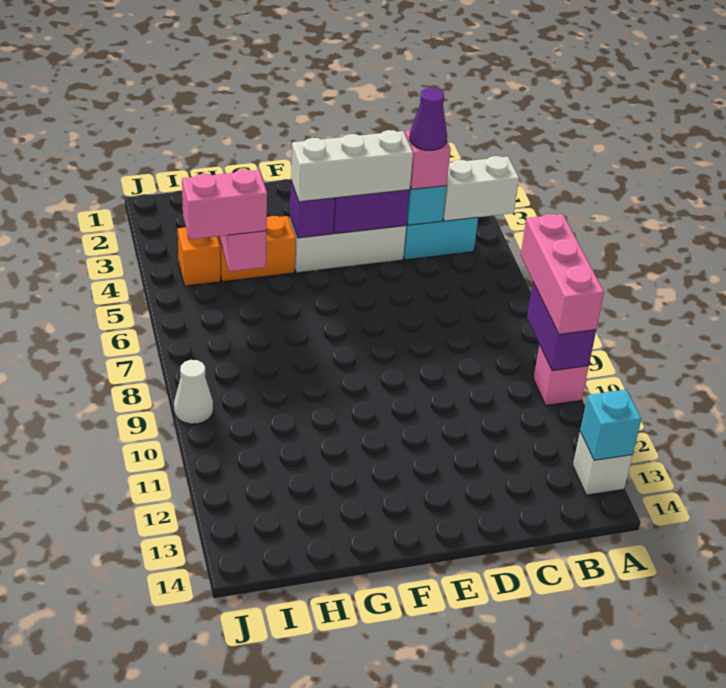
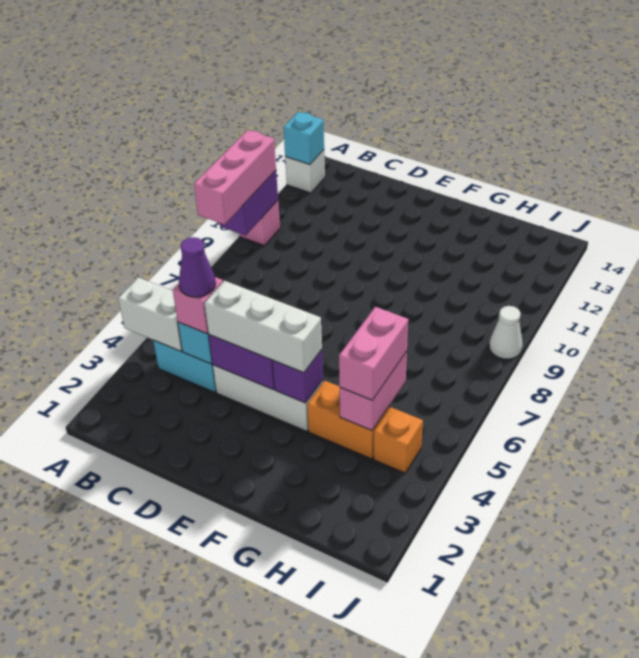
pink brick H5:I5 level 3 -> pink brick H4:H5 level 3

